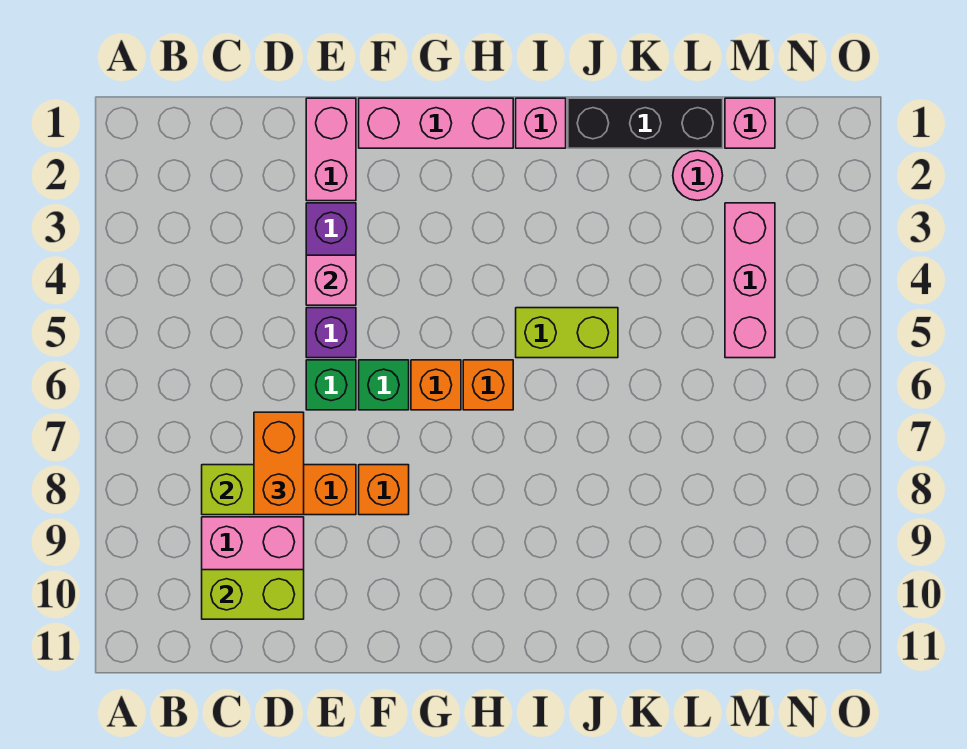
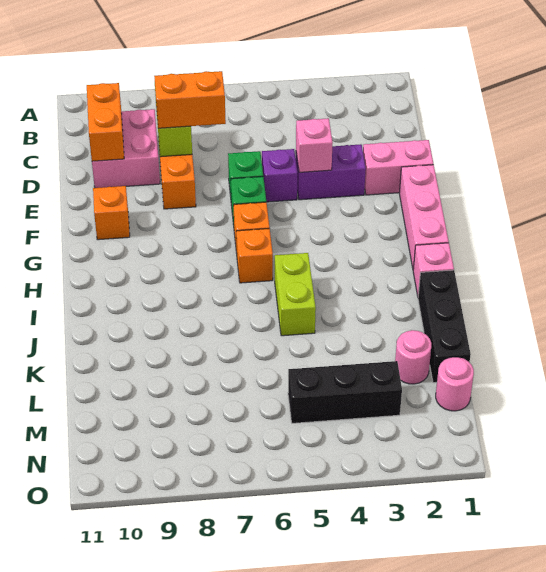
lime brick C10:D10 level 2 -> orange brick C10:D10 level 2
orange brick F8 level 1 -> orange brick F10 level 1
pink brick M1 level 1 -> pink round brick M1 level 1
pink brick M3:M5 level 1 -> black brick M3:M5 level 1

